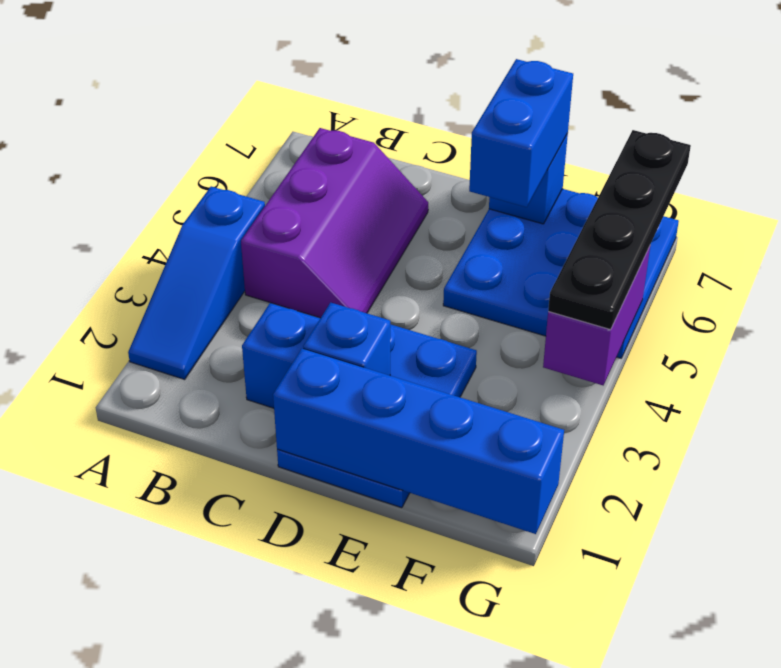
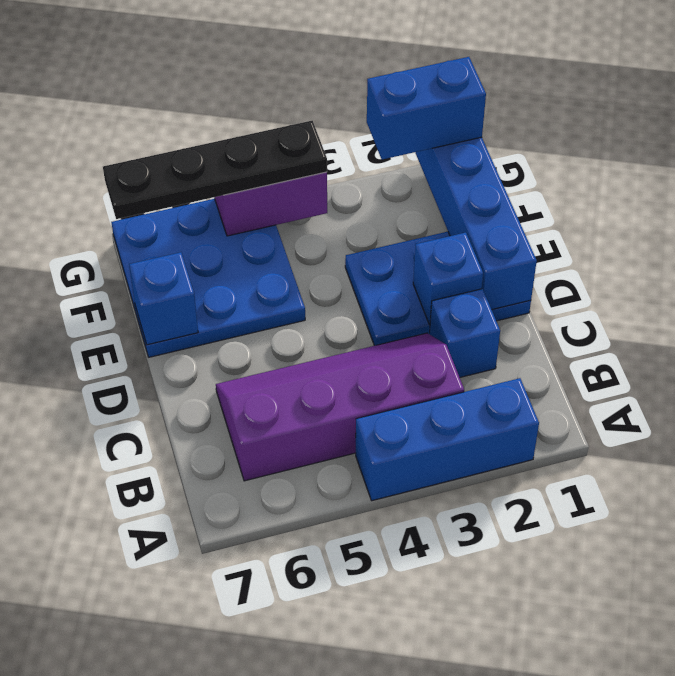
blue slope A2:A4 level 1 top 4 -> blue brick A2:A4 level 1
purple slope B4:C6 level 1 top B -> purple slope B3:C6 level 1 top B
blue brick E6:E7 level 3 -> blue brick G1:G2 level 3

